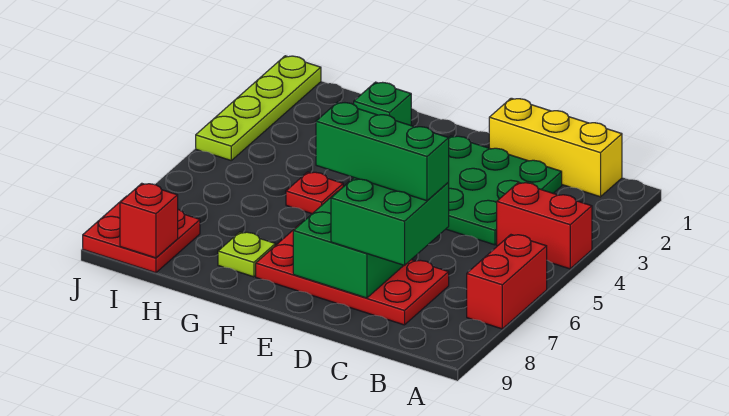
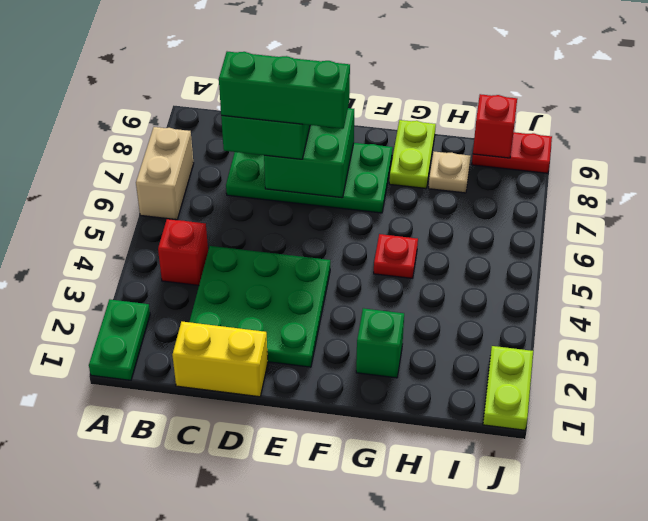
none -> green plate A1:A2 level 1
red brick A4:B4 level 1 -> red brick B4 level 1
red brick A6:A7 level 1 -> tan brick A6:A7 level 1
yellow brick B1:D1 level 1 -> yellow brick C1:D1 level 1
red plate C7:F8 level 1 -> green plate C7:F8 level 1
lime plate G8 level 1 -> lime plate G8:G9 level 1
none -> tan plate H8 level 1
red plate I8:J9 level 1 -> red plate I9:J9 level 1
lime plate J1:J4 level 1 -> lime plate J1:J2 level 1

